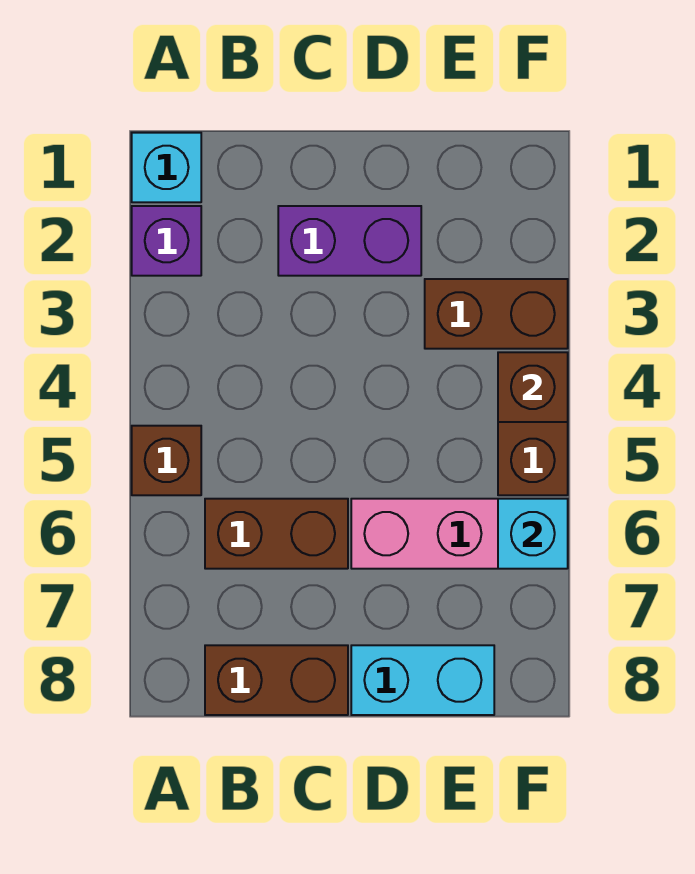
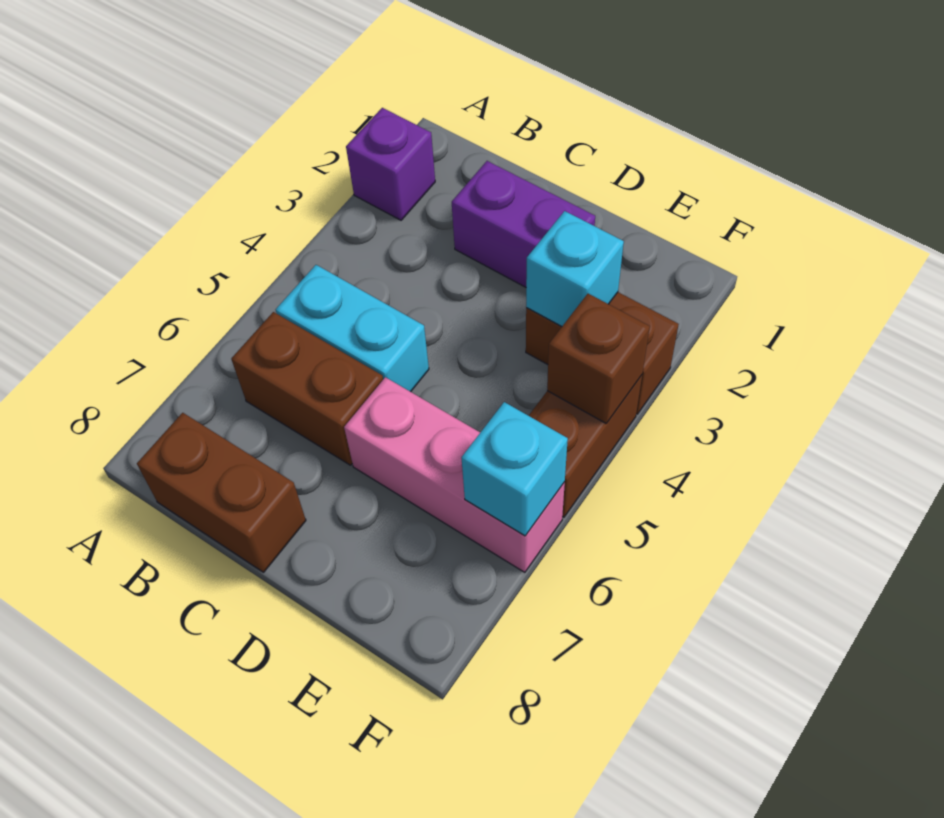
cyan brick A1 level 1 -> cyan brick E3 level 2
brown brick A5 level 1 -> none
cyan brick D8:E8 level 1 -> cyan brick B5:C5 level 1

